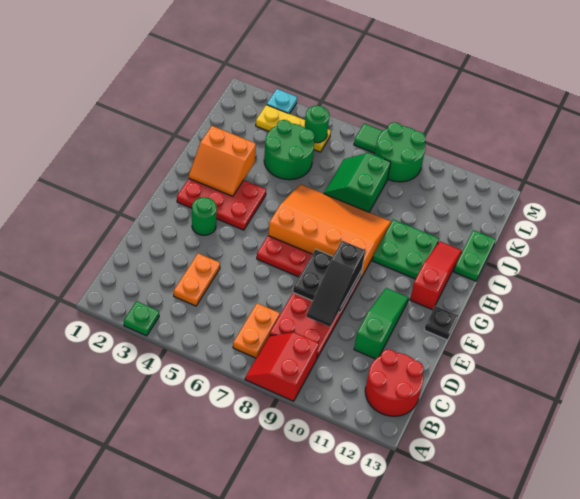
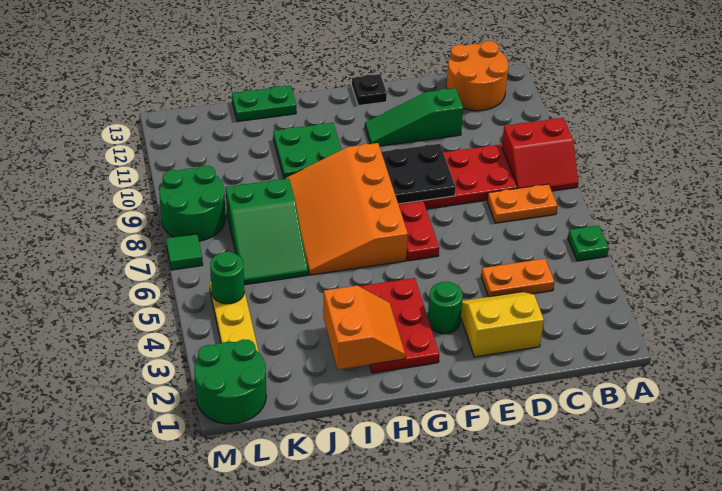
green plate A3 level 1 -> green plate A5 level 1
red round brick B12:C13 level 1 -> orange round brick B12:C13 level 1
none -> yellow slope D2:E3 level 1 top 2
black slope D9:F9 level 3 top F -> none
red slope G12:I12 level 1 top G -> none
green round brick J4:K5 level 1 -> green round brick L1:M2 level 1
green slope J7:K8 level 1 top 8 -> green slope J6:K8 level 1 top 8
cyan plate M3 level 1 -> none

